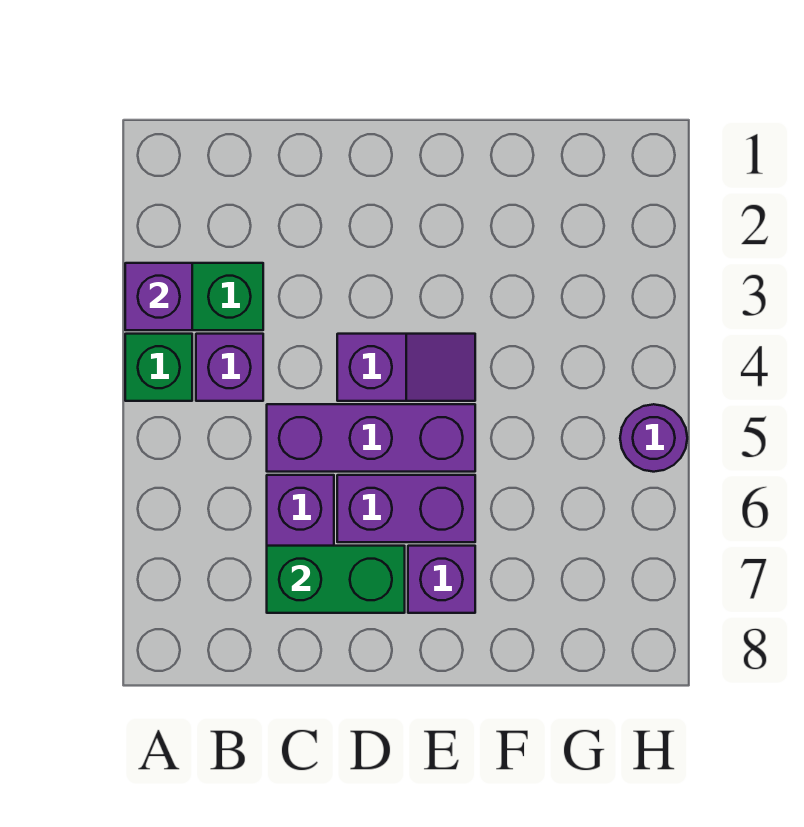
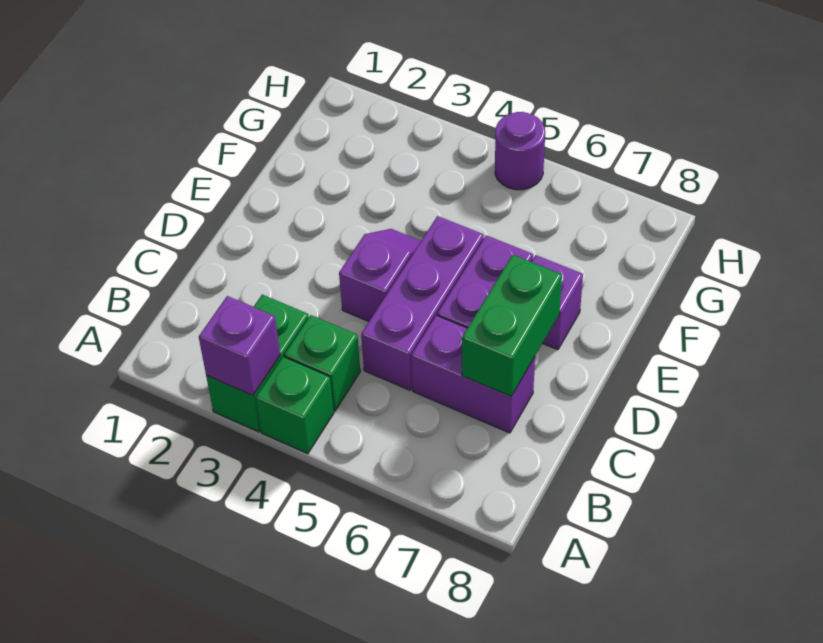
purple brick B4 level 1 -> green brick B4 level 1

